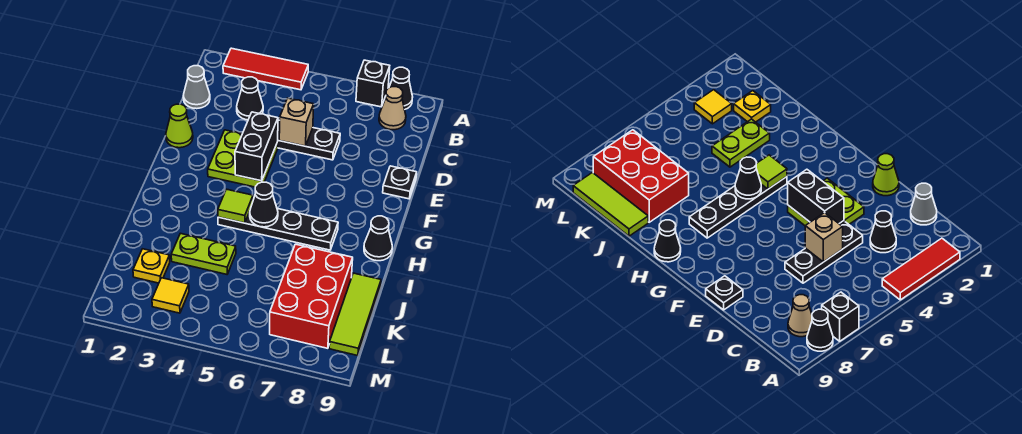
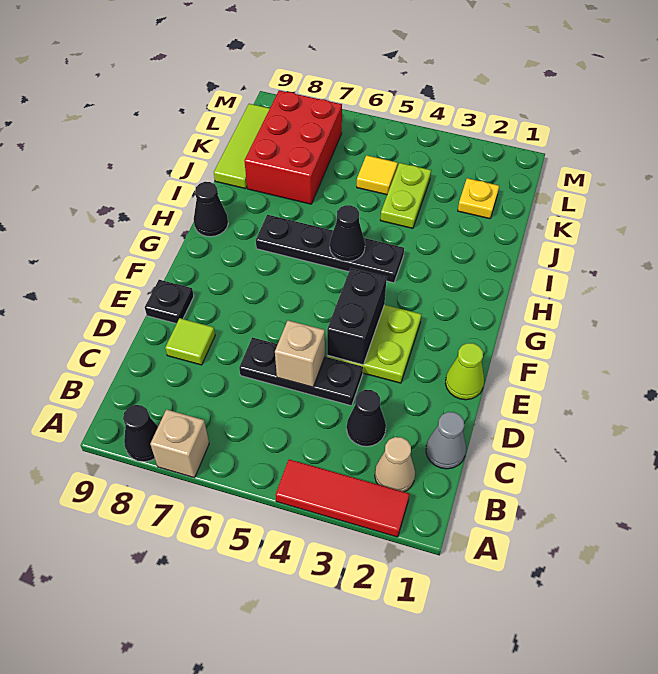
black brick A7 level 1 -> tan brick A7 level 1
tan cone B8 level 1 -> tan cone B2 level 1
lime tile H4 level 2 -> lime tile D8 level 1
lime plate J3:J4 level 1 -> lime plate J4:K4 level 1
yellow tile L3 level 1 -> yellow tile K5 level 1

